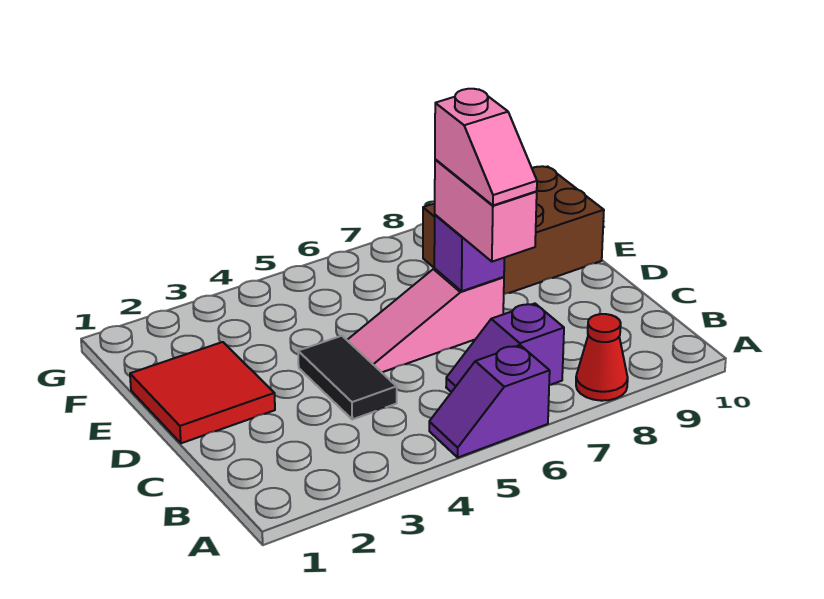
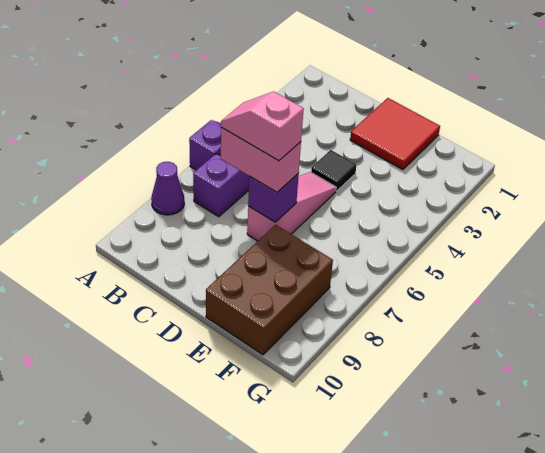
red cone A8 level 1 -> purple cone A8 level 1
black tile C4:D4 level 1 -> black tile D4 level 1

